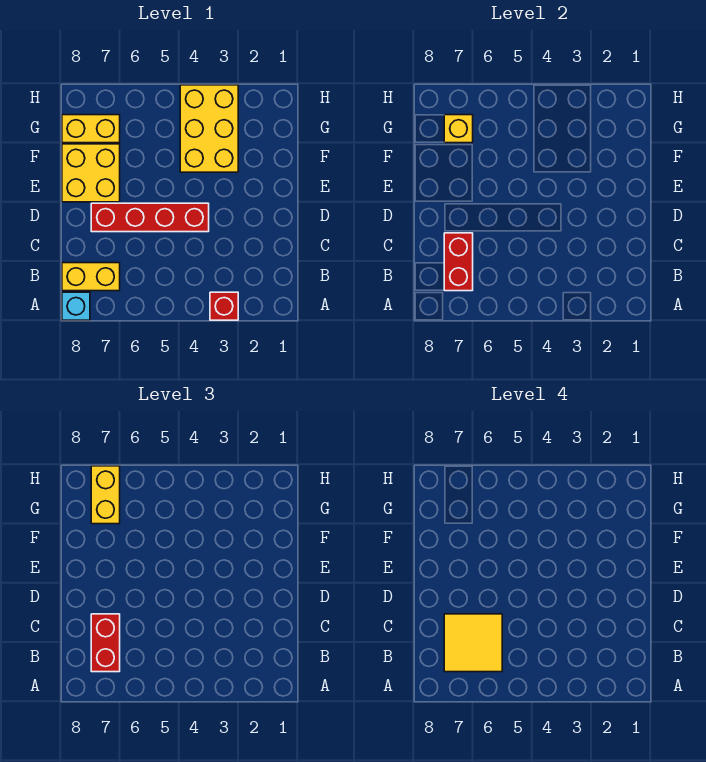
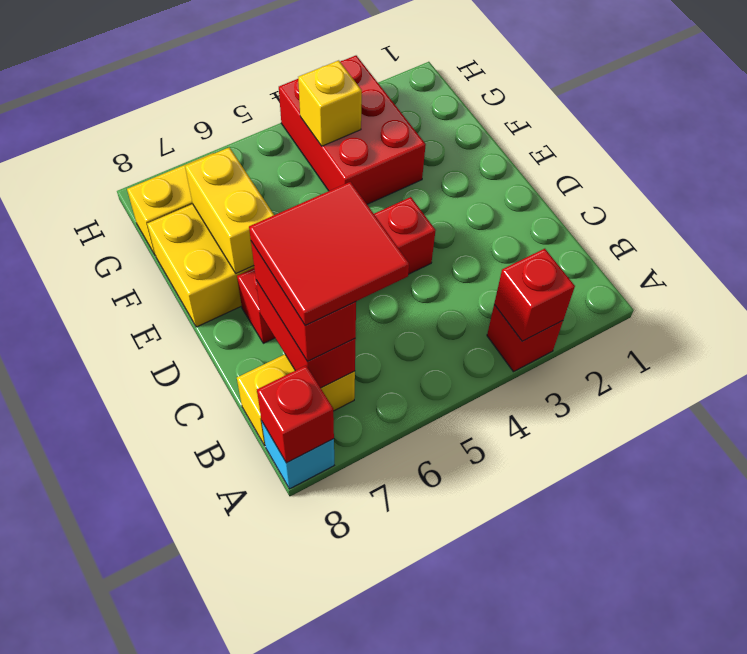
none -> red brick A3 level 2
none -> red brick A8 level 2
yellow tile B6:C7 level 4 -> red tile B6:C7 level 4
yellow brick F3:H4 level 1 -> red brick F3:H4 level 1
yellow brick G7 level 2 -> yellow brick G4 level 2
yellow brick G7:H7 level 3 -> yellow brick E7:F7 level 2

